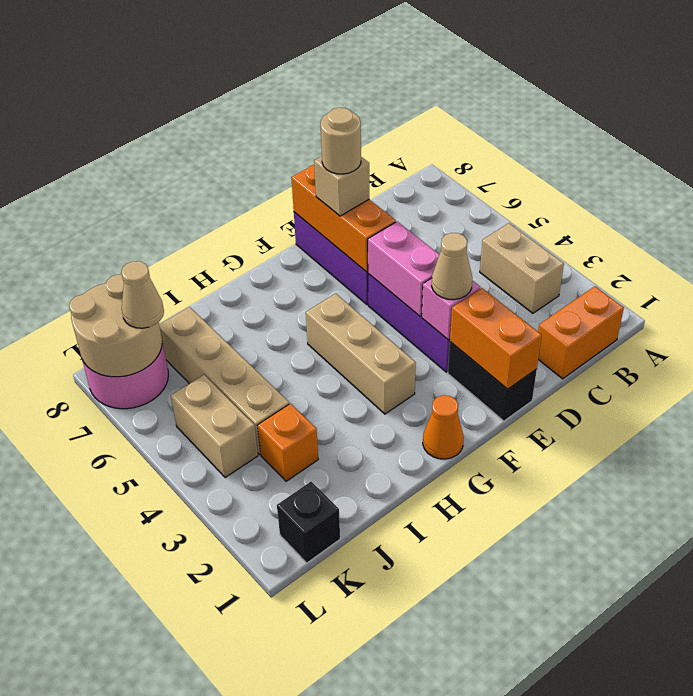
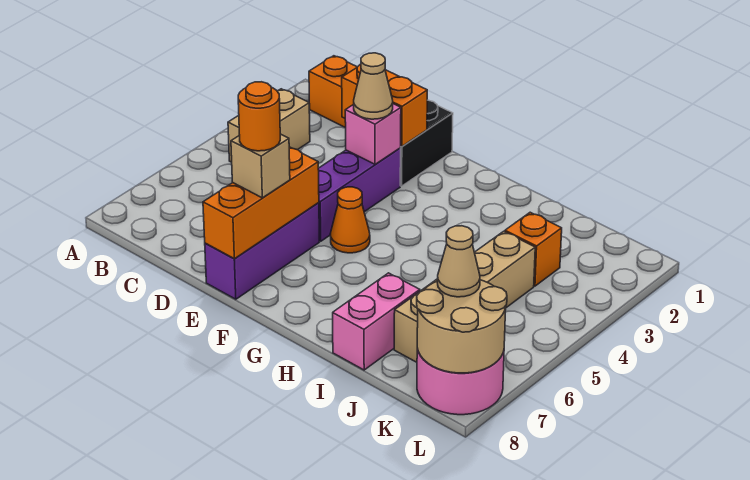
orange brick E1:E2 level 2 -> orange brick D2:E2 level 2
pink brick E4:E5 level 2 -> pink brick I7:I8 level 1
tan round brick E7 level 4 -> orange round brick E7 level 4
orange cone G1 level 1 -> orange cone F5 level 1
tan brick G3:G5 level 1 -> none
black brick K1 level 1 -> none
tan brick K4:K5 level 1 -> none

